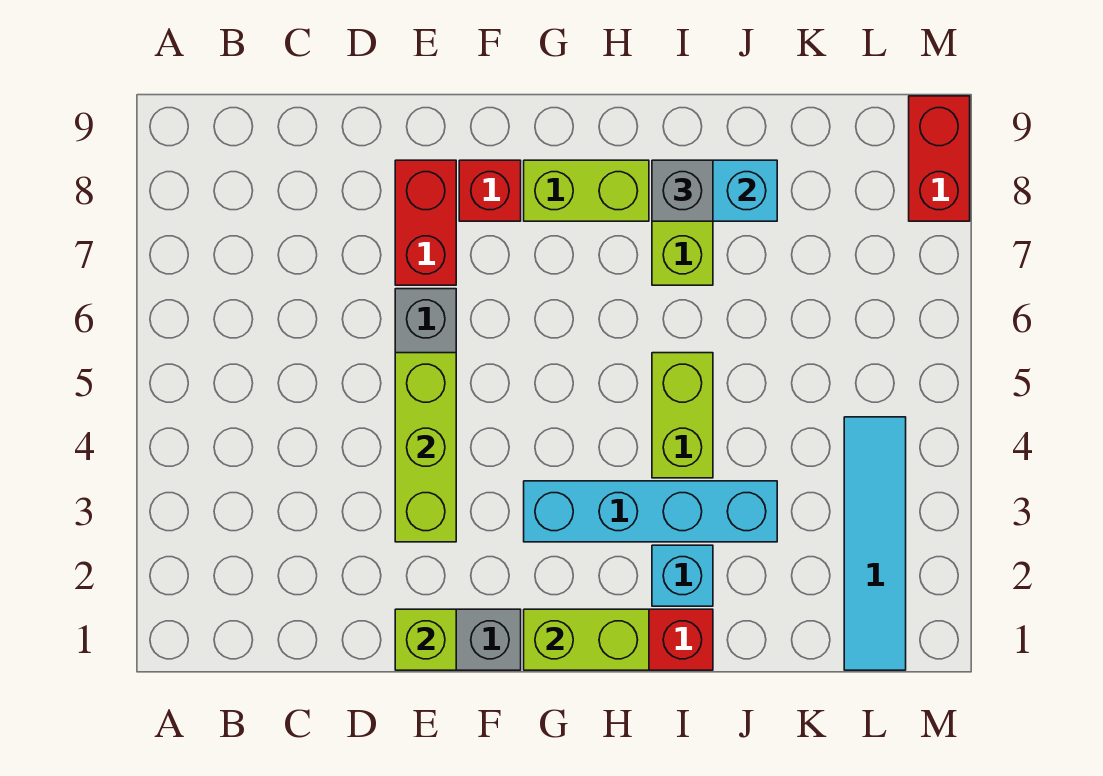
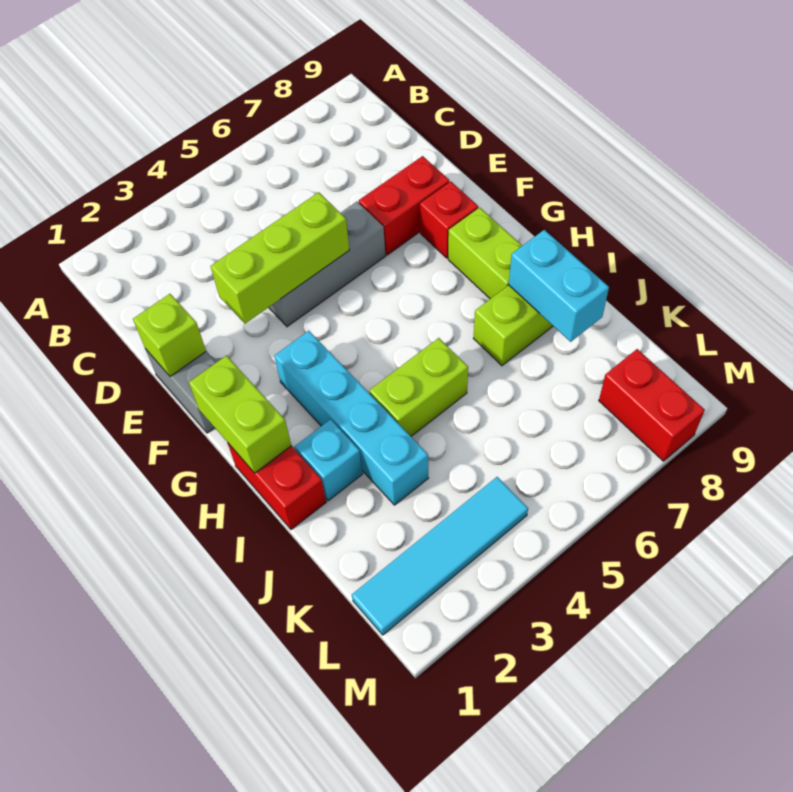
grey brick I8 level 3 -> none
red brick M8:M9 level 1 -> red brick L8:M8 level 1

